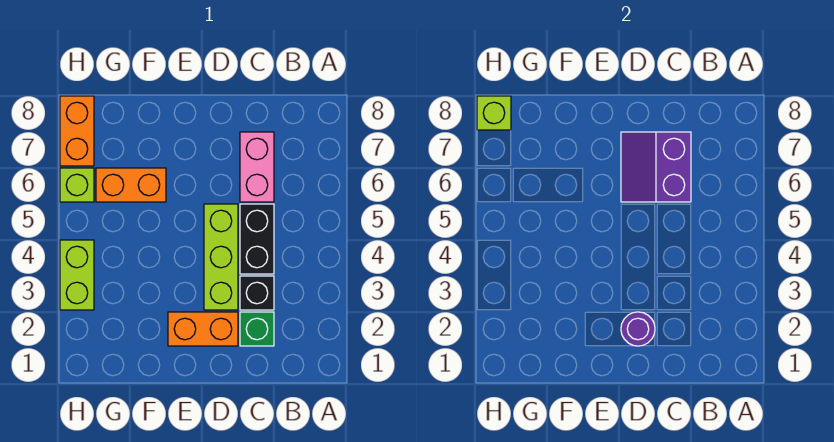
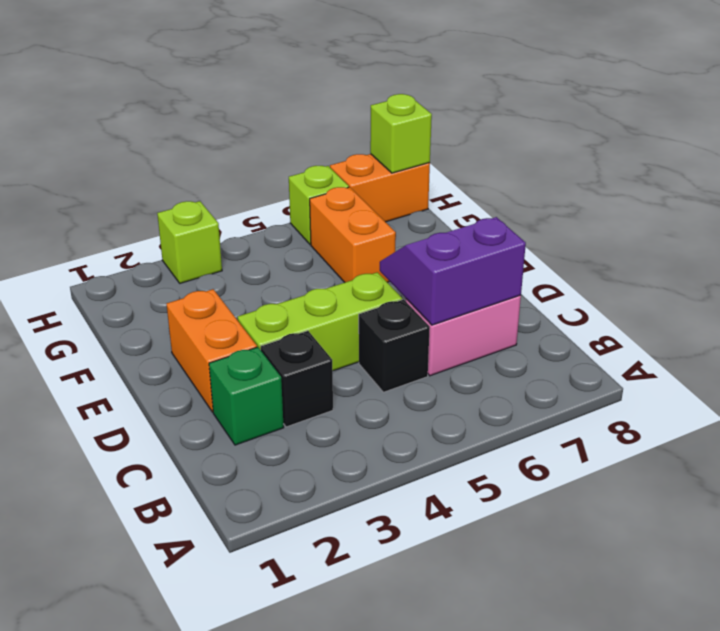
black brick C4:C5 level 1 -> black brick C5 level 1
purple round brick D2 level 2 -> none
lime brick H3:H4 level 1 -> lime brick H3 level 1

